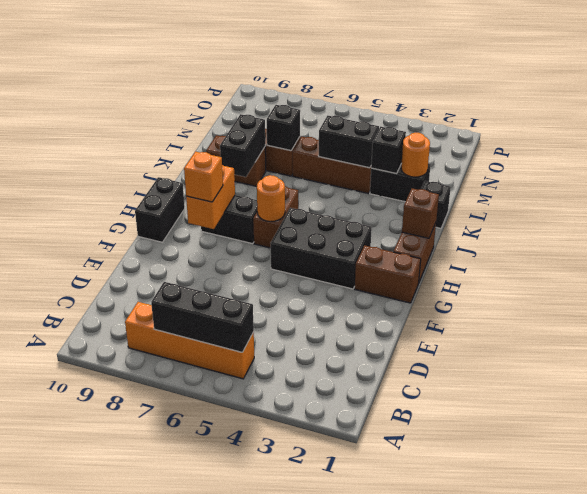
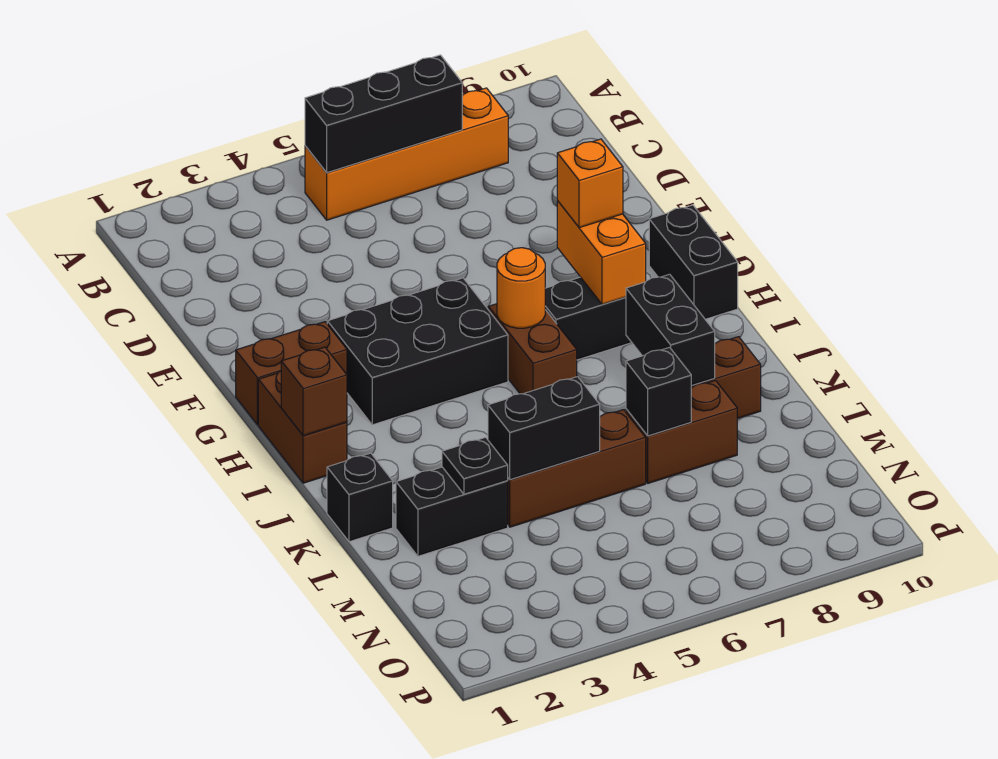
orange round brick L2 level 2 -> none
black brick L3 level 2 -> black plate L3 level 2

